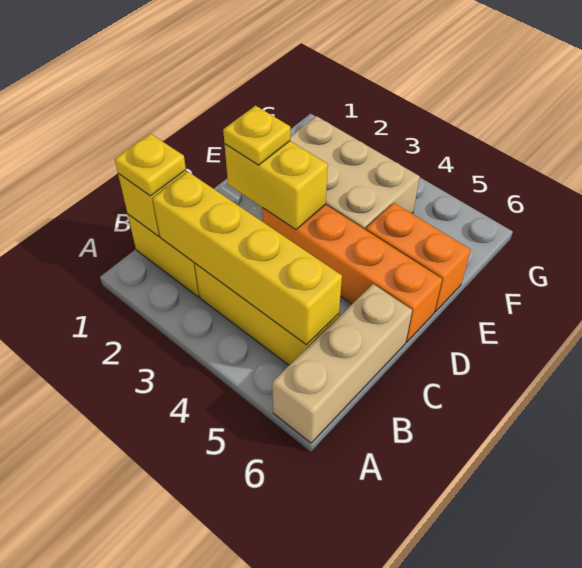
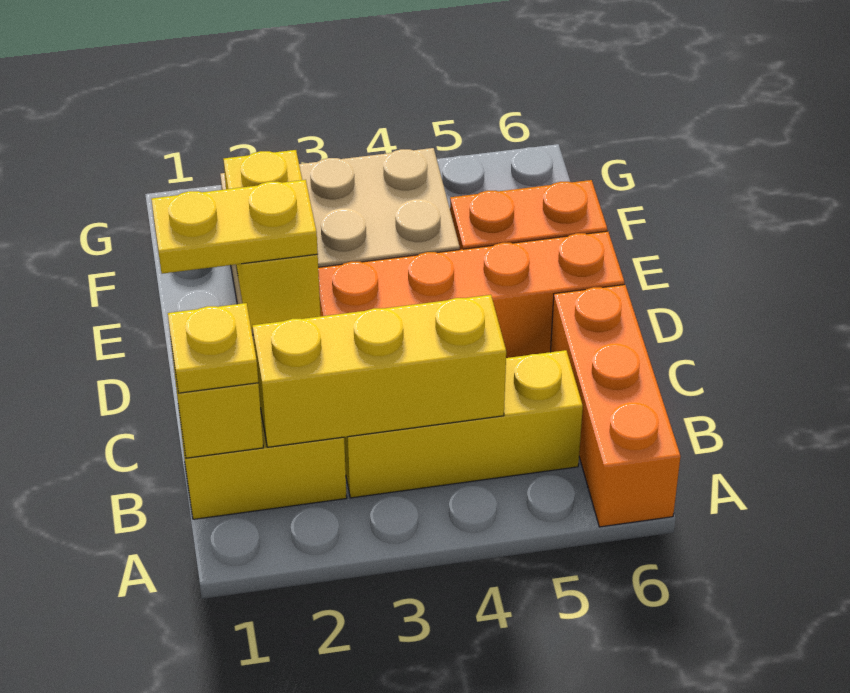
tan brick A6:C6 level 1 -> orange brick A6:C6 level 1
yellow brick B2:B5 level 2 -> yellow brick B2:B4 level 2
yellow brick D2:D3 level 2 -> yellow brick D2:E2 level 2
yellow plate D2 level 3 -> yellow plate D1:D2 level 3

